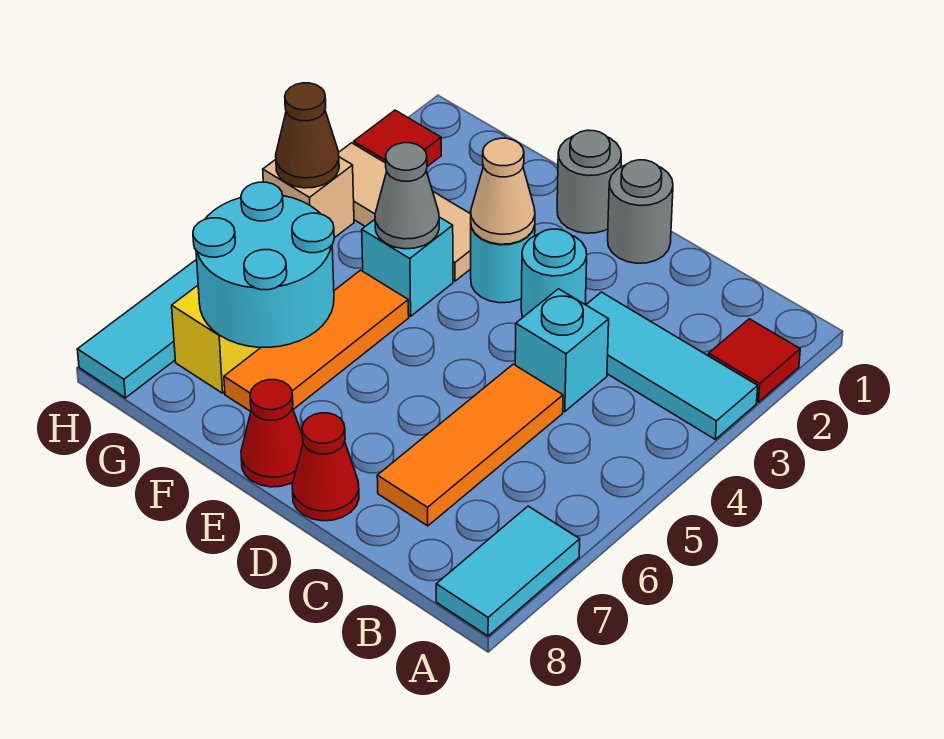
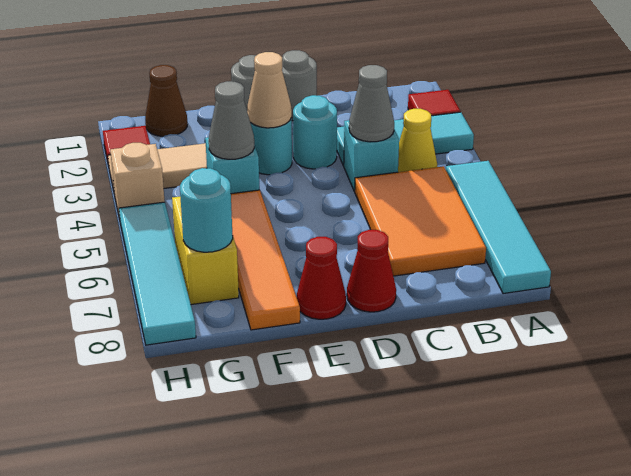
cyan tile A7:A8 level 1 -> cyan tile A5:A8 level 1
none -> yellow cone B4 level 1
none -> grey cone C4 level 2
orange tile C5:C7 level 1 -> orange tile B5:C7 level 1
orange tile F5:F7 level 1 -> orange tile F5:F8 level 1
cyan round brick F6:G7 level 2 -> cyan round brick G7 level 2
brown cone H4 level 2 -> brown cone G1 level 1

